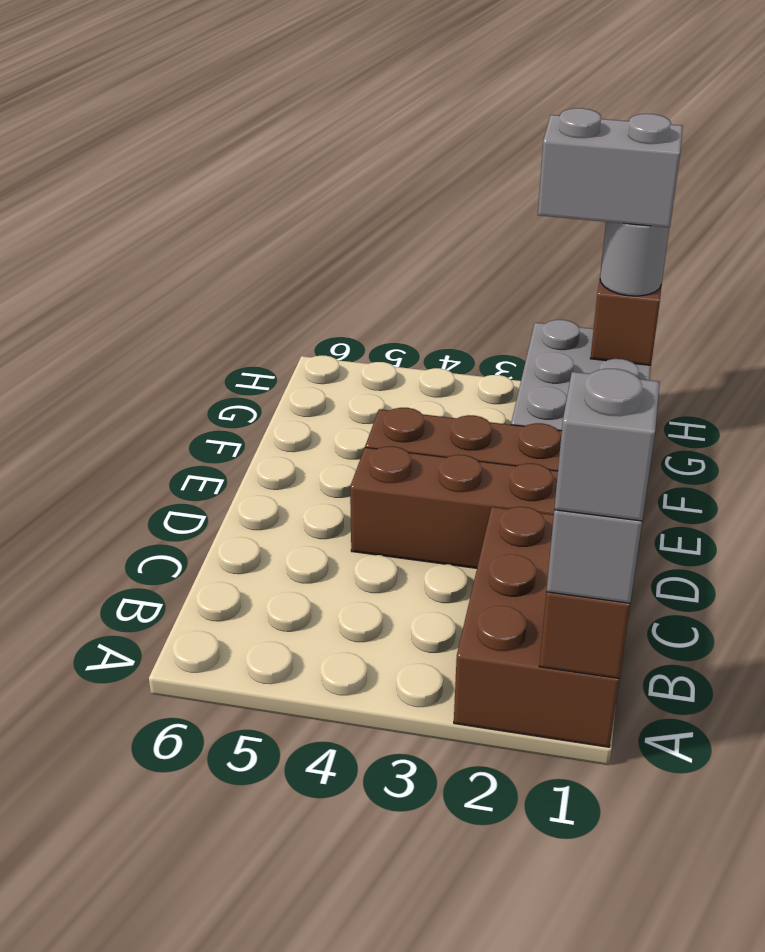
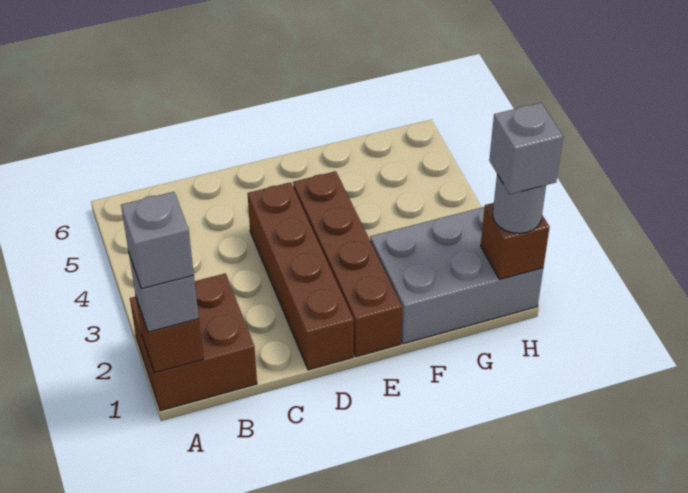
brown brick A1:C2 level 1 -> brown brick A1:B2 level 1
grey brick H1:H2 level 4 -> grey brick H1 level 4

